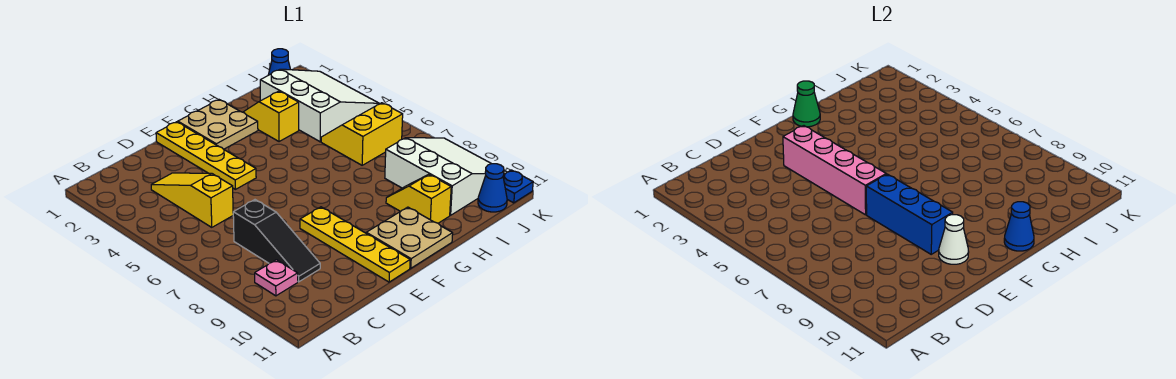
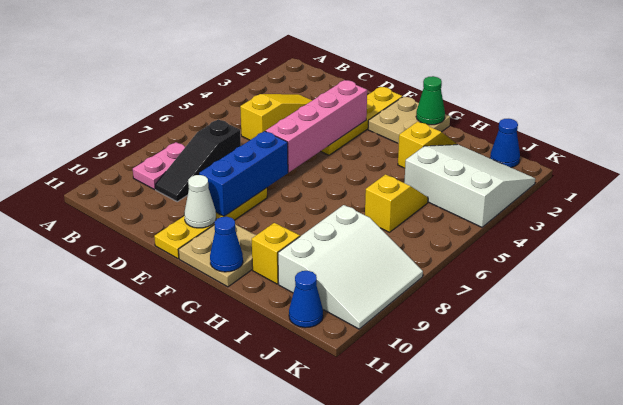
pink plate B9 level 1 -> pink plate B8:B9 level 1
white slope I2:K4 level 1 top I -> white slope I2:K4 level 1 top 4
yellow slope I5:J6 level 1 top 6 -> yellow slope I5:I6 level 1 top 6
blue plate K11 level 1 -> none

